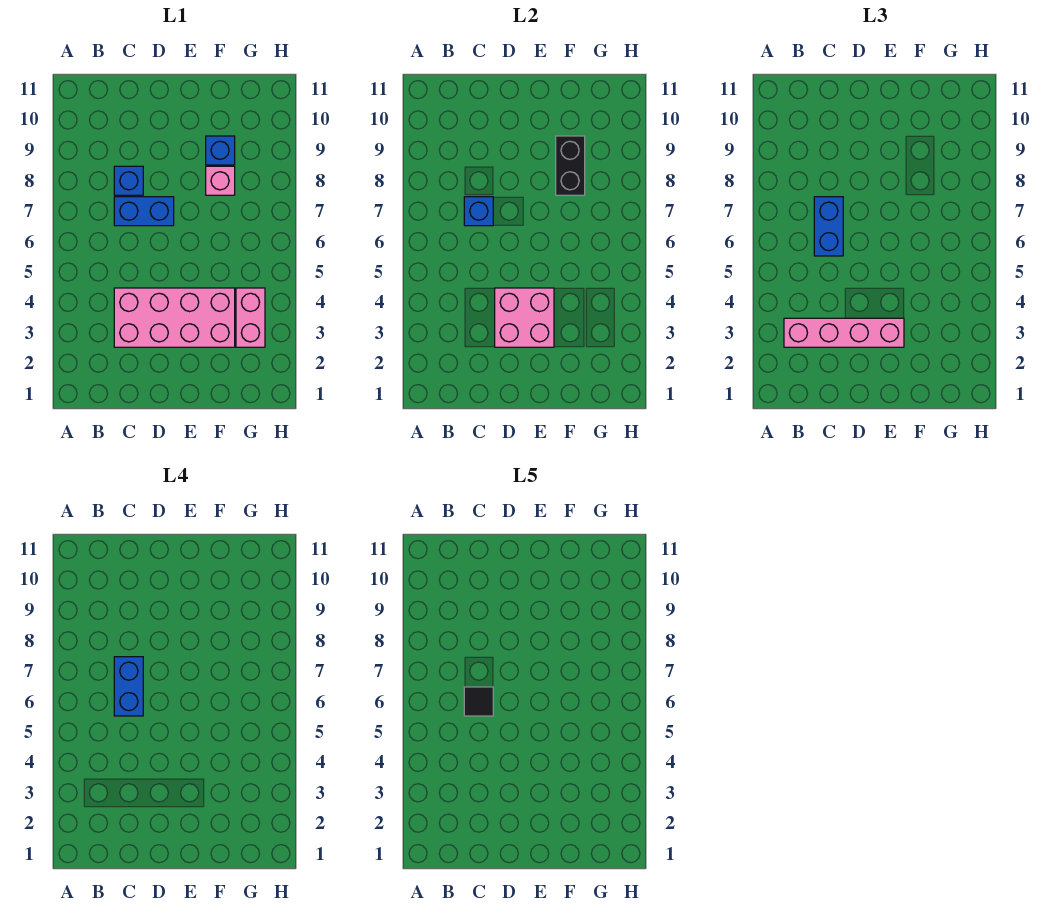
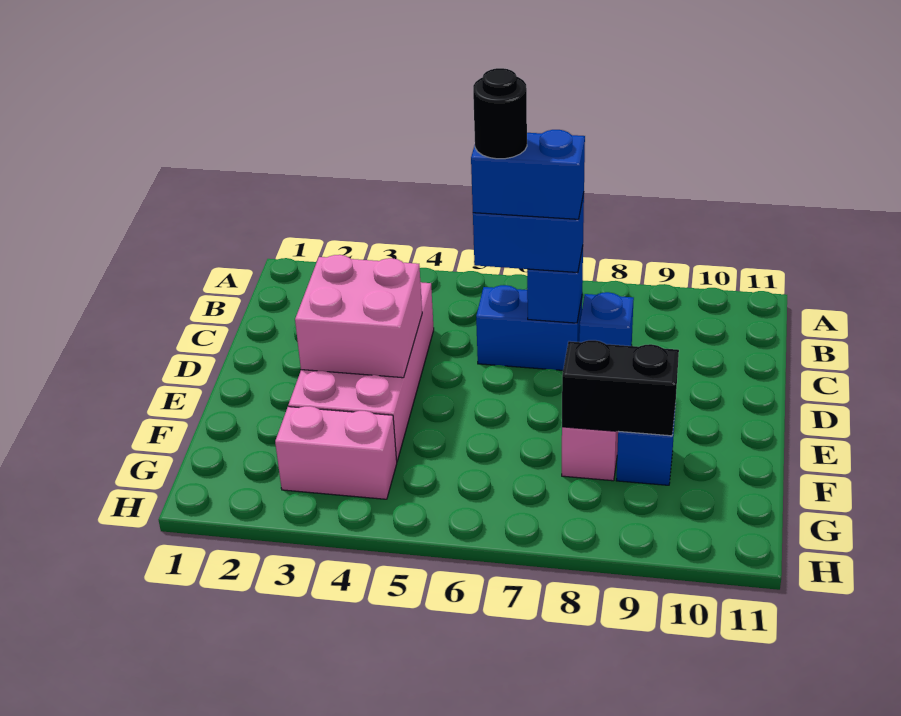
pink brick B3:E3 level 3 -> none
black tile C6 level 5 -> black round brick C6 level 5
blue brick C7:D7 level 1 -> blue brick C6:C7 level 1

